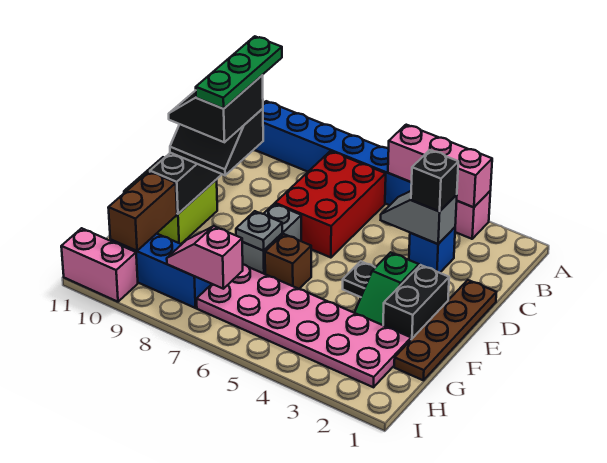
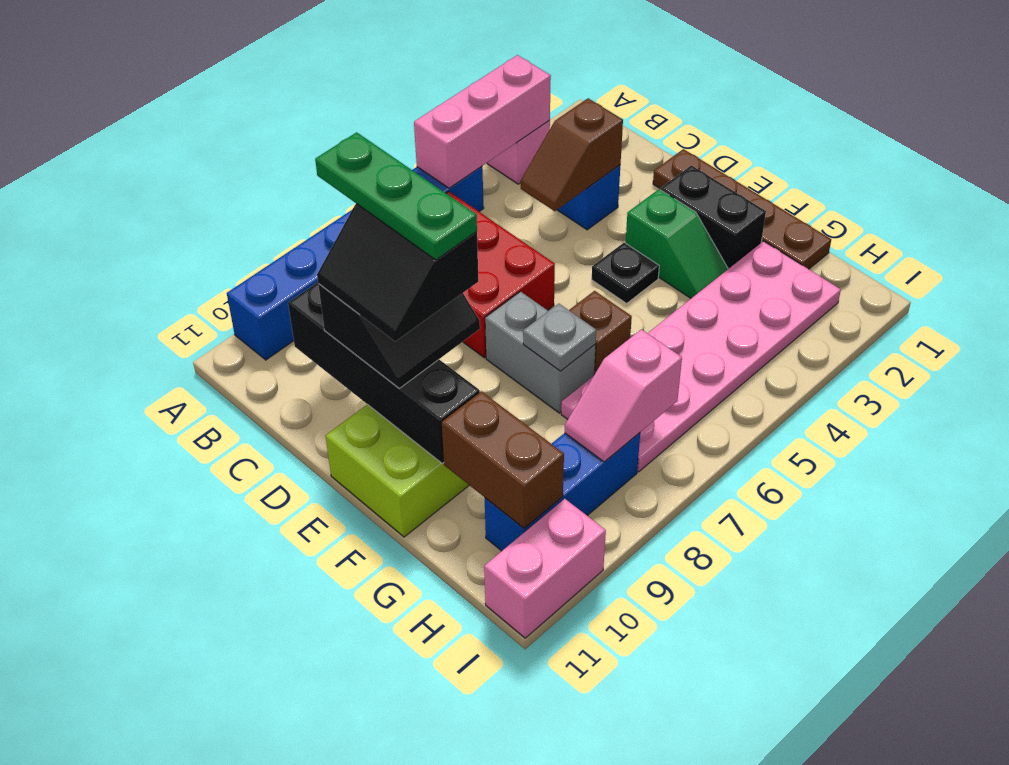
grey slope C3:C4 level 2 top 3 -> brown slope C3:C4 level 2 top 3
black brick C3 level 3 -> none

